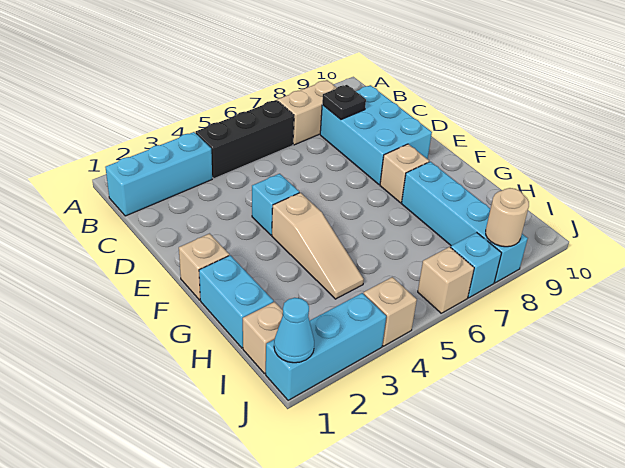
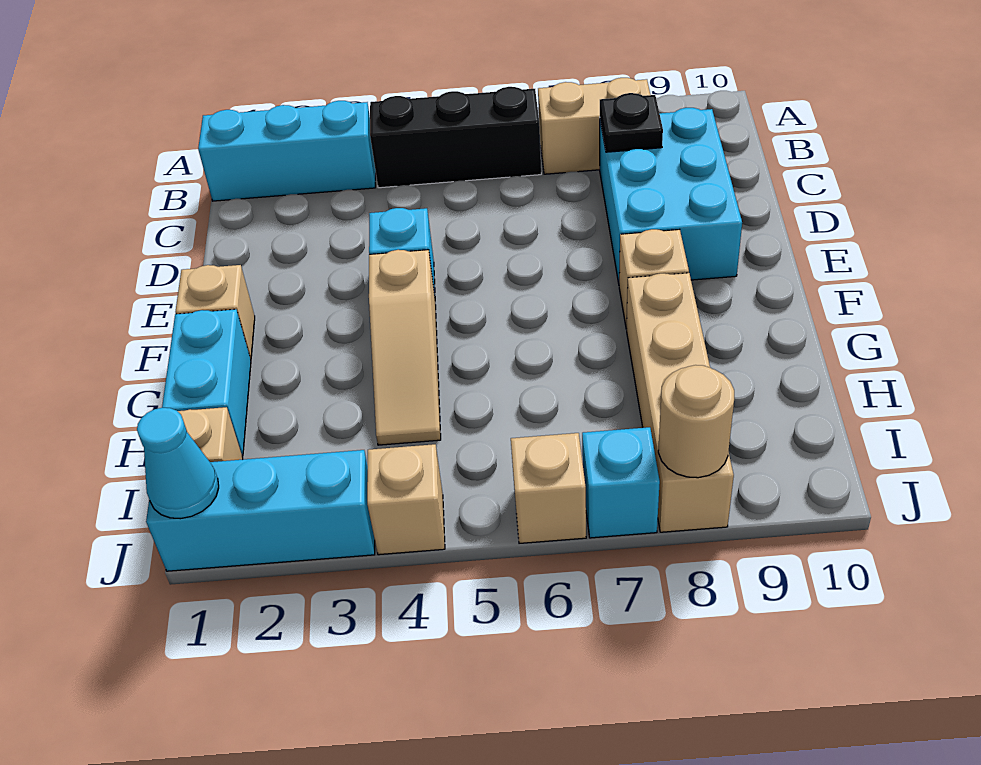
cyan brick G8:J8 level 1 -> tan brick G8:J8 level 1

